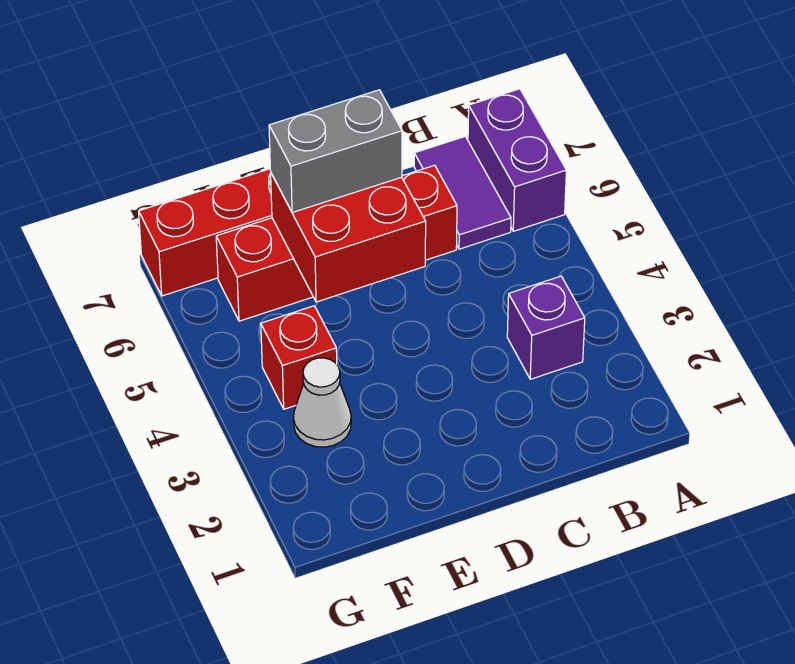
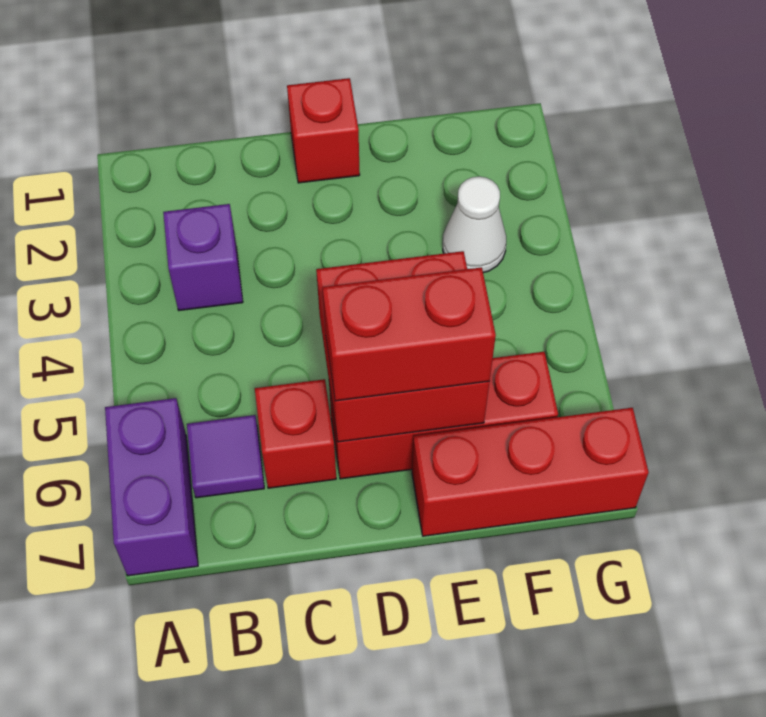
purple tile B6:B7 level 1 -> purple tile B6 level 1
grey brick D6:E6 level 3 -> red brick D6:E6 level 3
red brick F4 level 1 -> red brick D1 level 1

